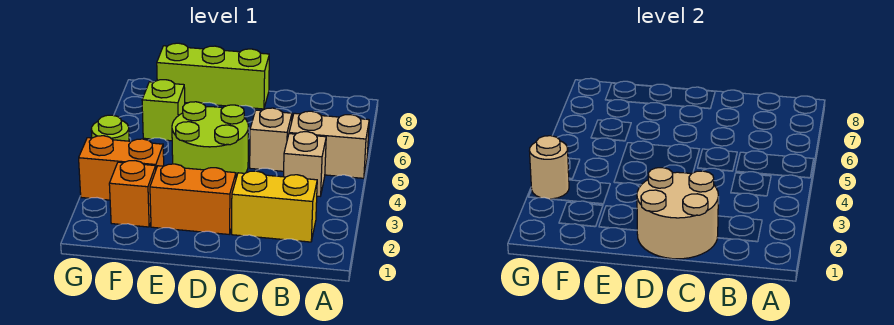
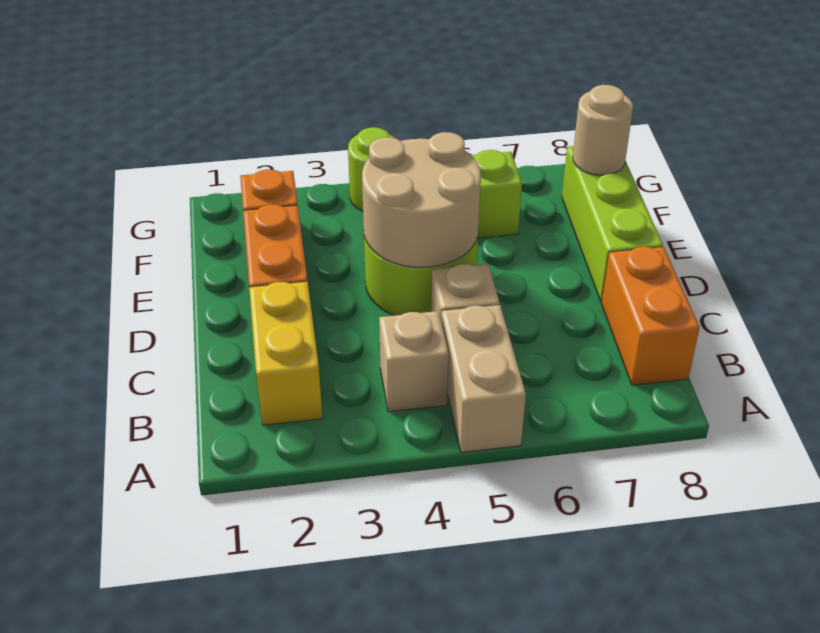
tan round brick C1:D2 level 2 -> tan round brick D4:E5 level 2
orange brick F3:G3 level 1 -> orange brick B8:C8 level 1
tan round brick G3 level 2 -> tan round brick F8 level 2

